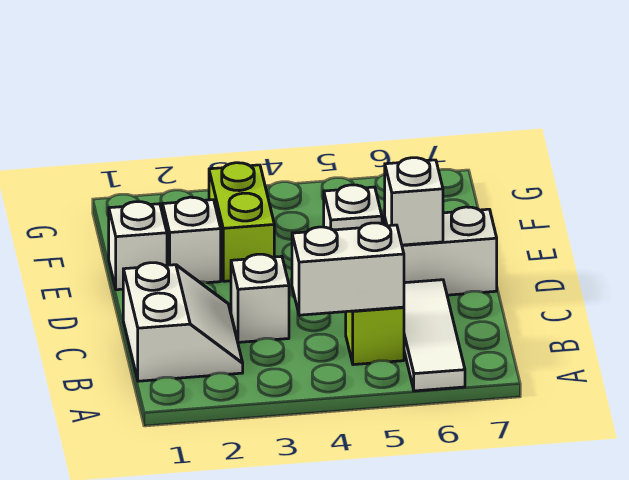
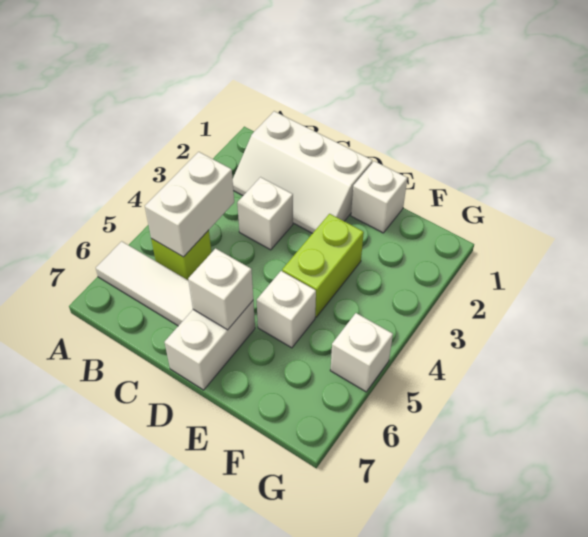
white slope B1:C2 level 1 top 1 -> white slope B1:D2 level 1 top 1
white brick E2 level 1 -> white brick G5 level 1
lime brick E3:F3 level 1 -> lime brick E3:E4 level 1

